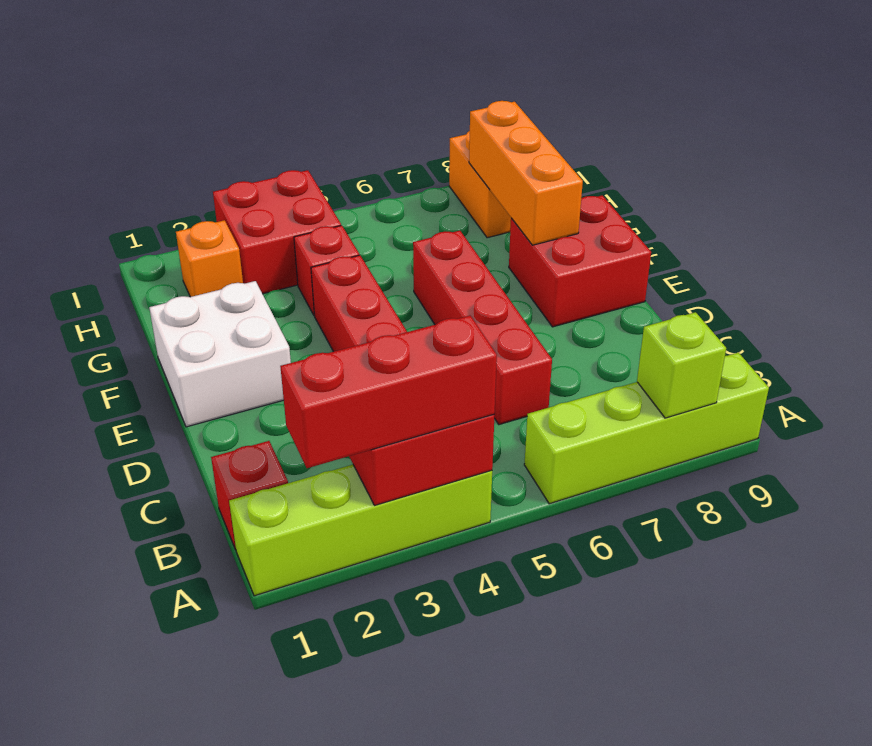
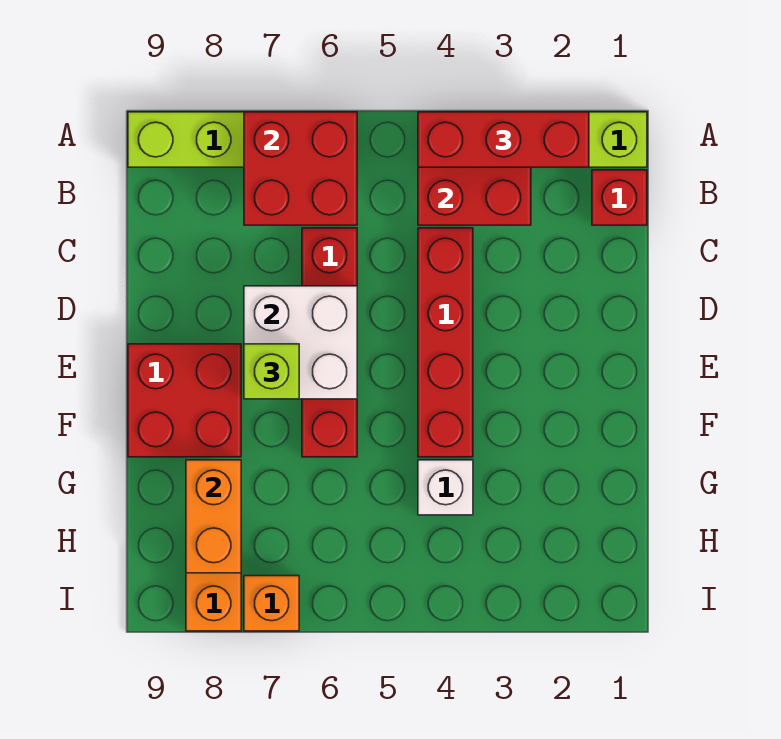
lime brick A8 level 2 -> lime brick E7 level 3
white brick E1:F2 level 1 -> white brick D6:E7 level 2
orange brick F8:H8 level 2 -> orange brick G8:H8 level 2
red brick G4 level 1 -> white brick G4 level 1
orange brick H2 level 1 -> orange brick I7 level 1
red brick H3:I4 level 1 -> red brick A6:B7 level 2

